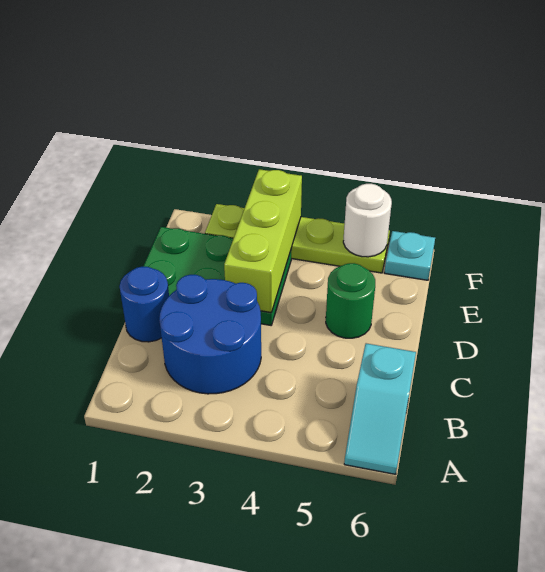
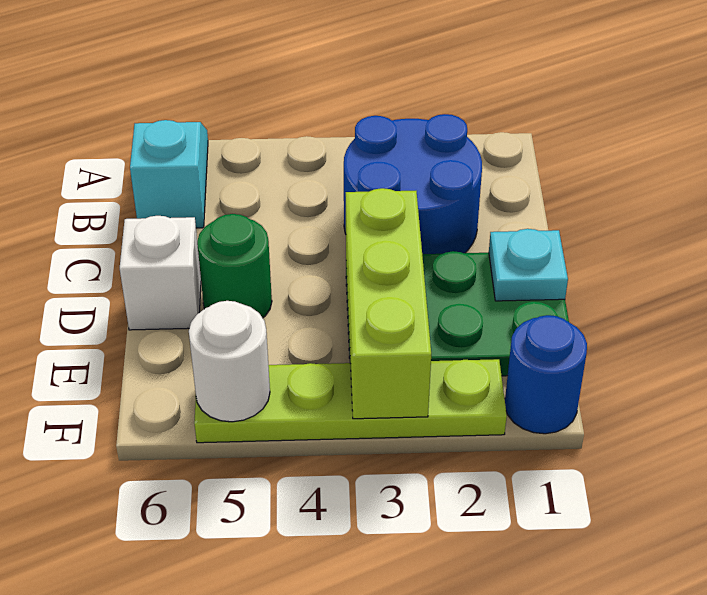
blue round brick C1 level 1 -> blue round brick F1 level 1
none -> white brick D6 level 1
cyan plate F6 level 1 -> cyan plate D1 level 2

